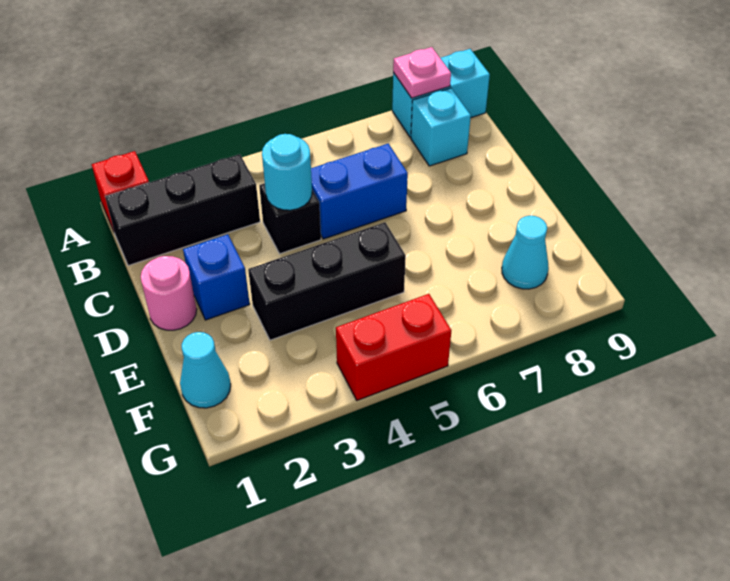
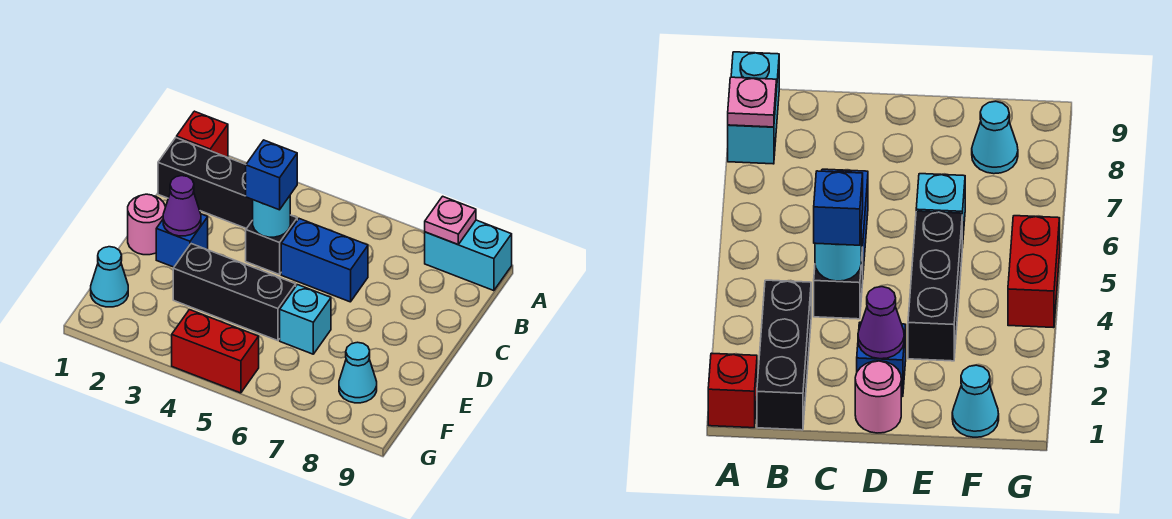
cyan brick B8 level 1 -> cyan brick E6 level 1
none -> blue brick C4 level 3
none -> purple cone D2 level 2

